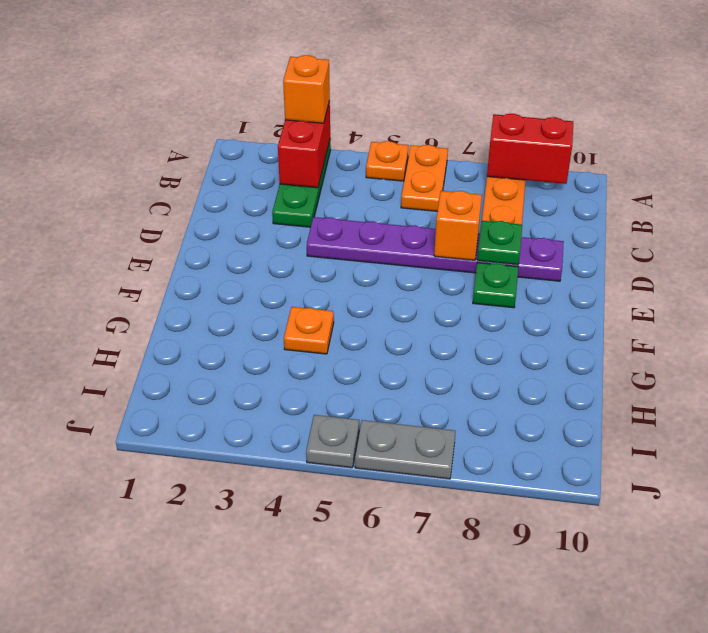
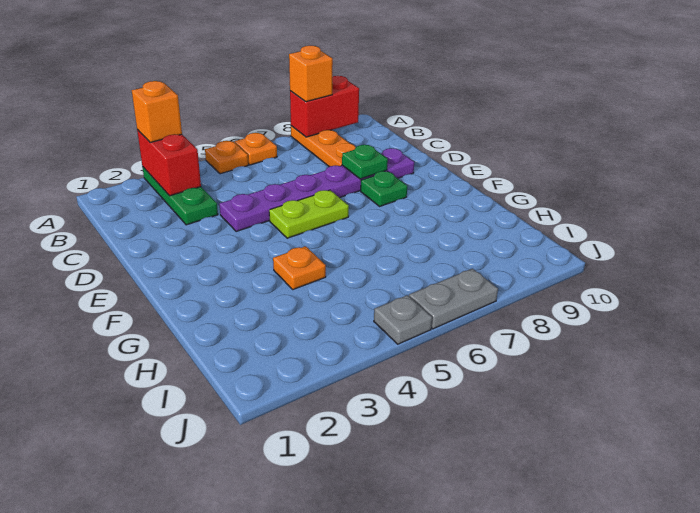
orange plate A6:B6 level 1 -> orange plate A6 level 1
orange brick D7 level 2 -> orange brick A8 level 3
none -> lime plate E5:E6 level 1

